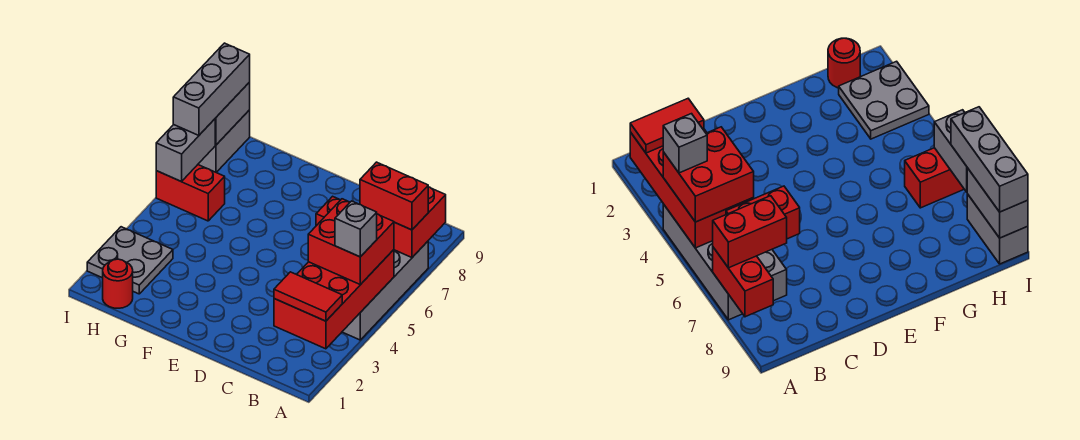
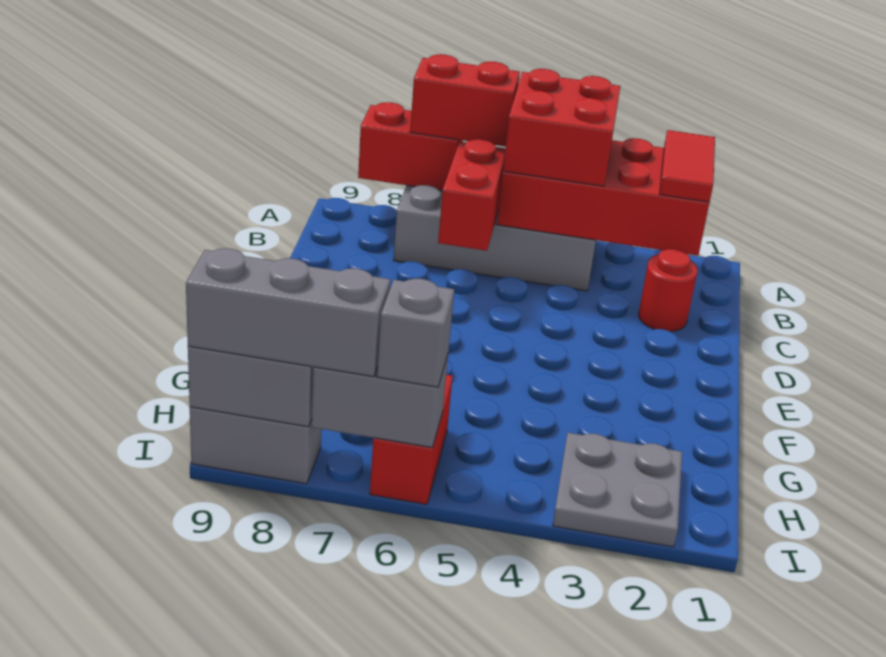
grey brick A4 level 4 -> grey brick I6 level 3
red brick A7:B7 level 3 -> red brick A6:A7 level 3
red round brick H1 level 1 -> red round brick C2 level 1

